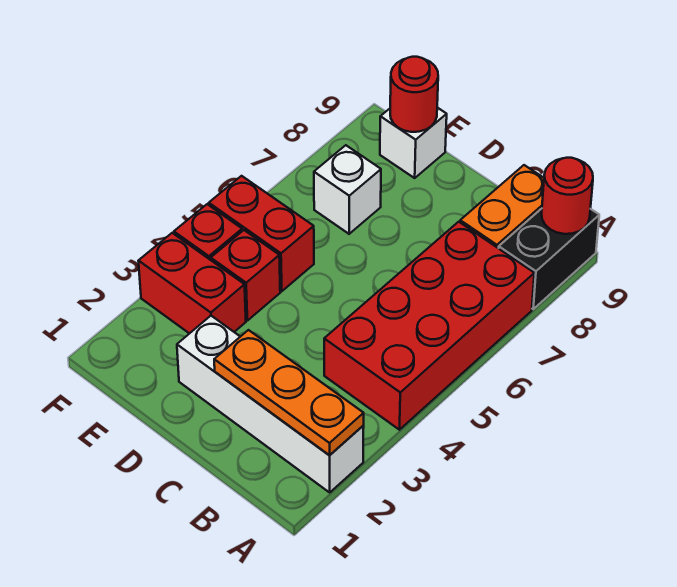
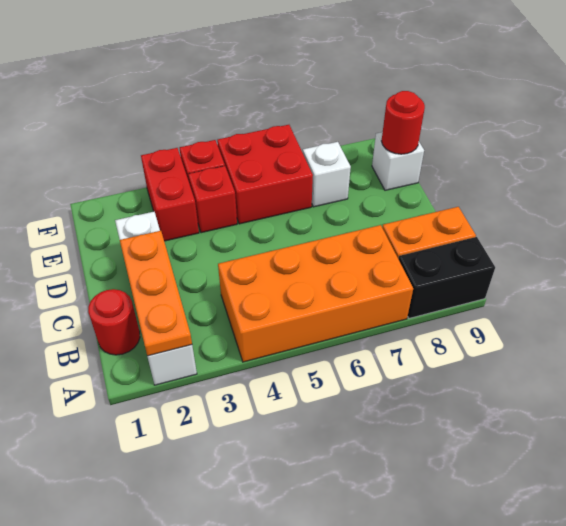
red brick A4:B7 level 1 -> orange brick A4:B7 level 1
red round brick A9 level 2 -> red round brick B1 level 1
red brick E5:F5 level 1 -> red brick E5:F6 level 1

